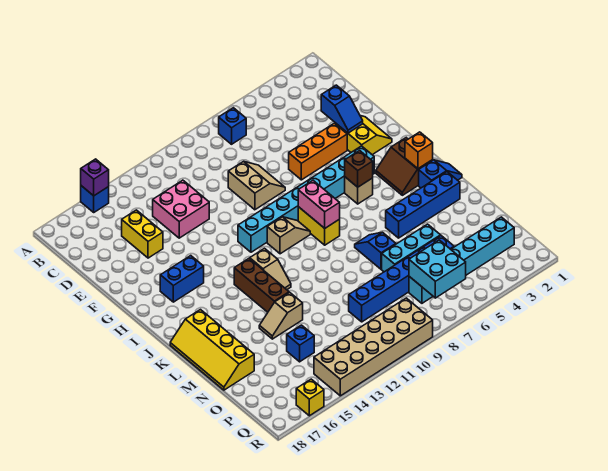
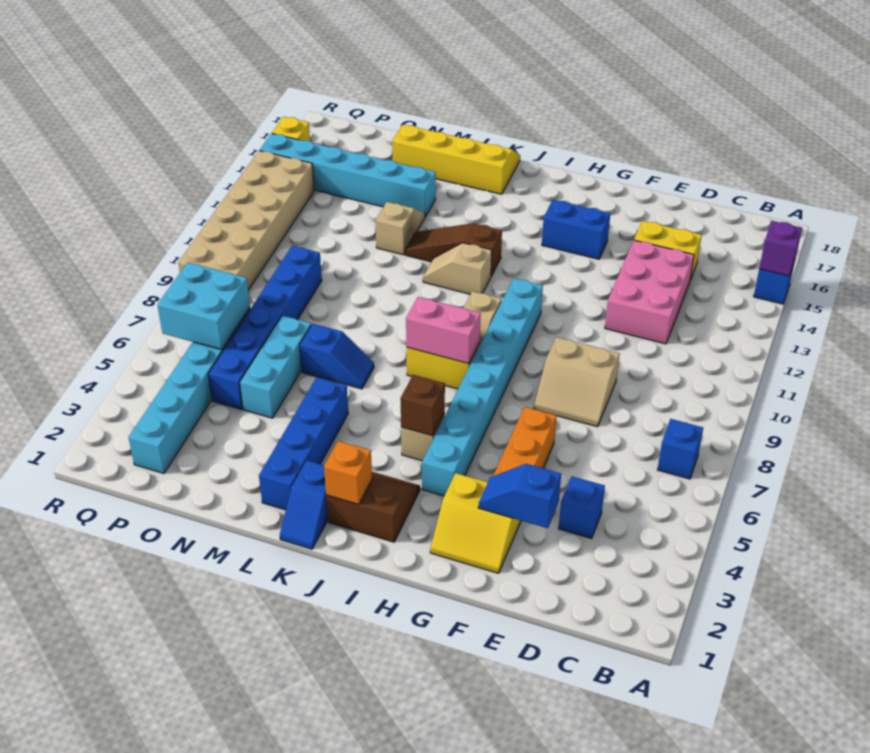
pink brick D12:E13 level 1 -> pink brick D12:E14 level 1
blue brick H15:H16 level 1 -> blue brick G15:H15 level 1
brown brick J13:L13 level 1 -> brown slope J13:L13 level 1 top J
none -> cyan brick M15:R15 level 1
blue brick O14 level 1 -> blue brick D4 level 1

